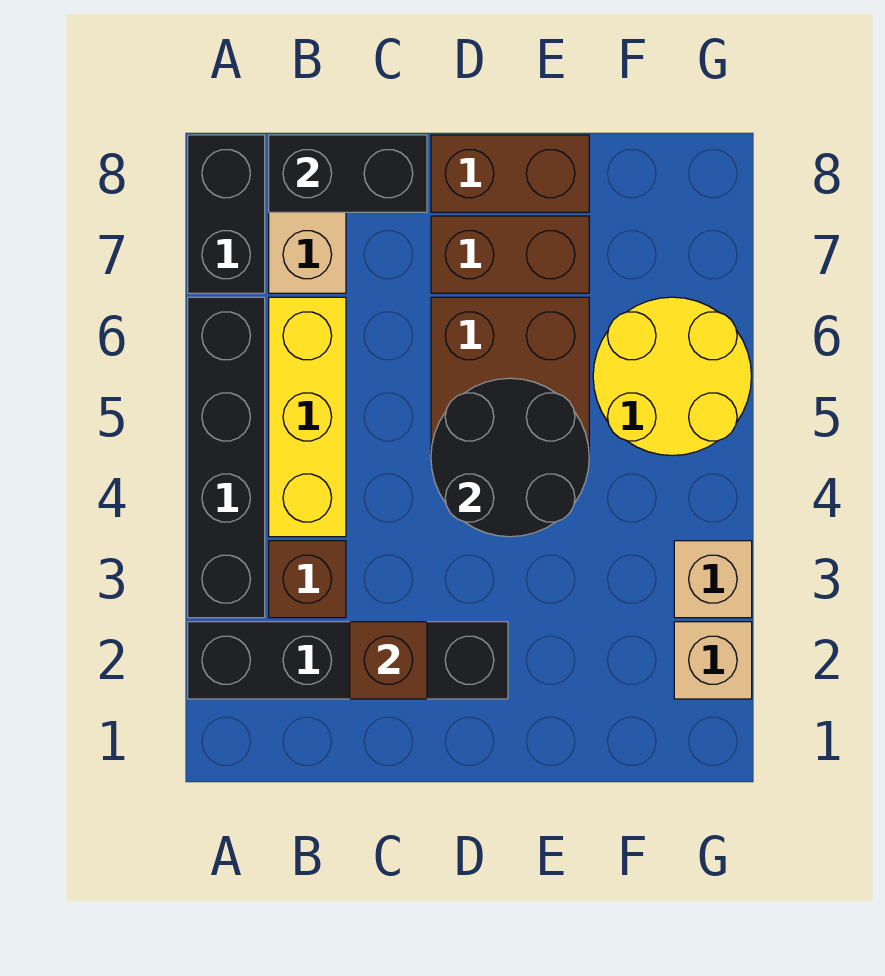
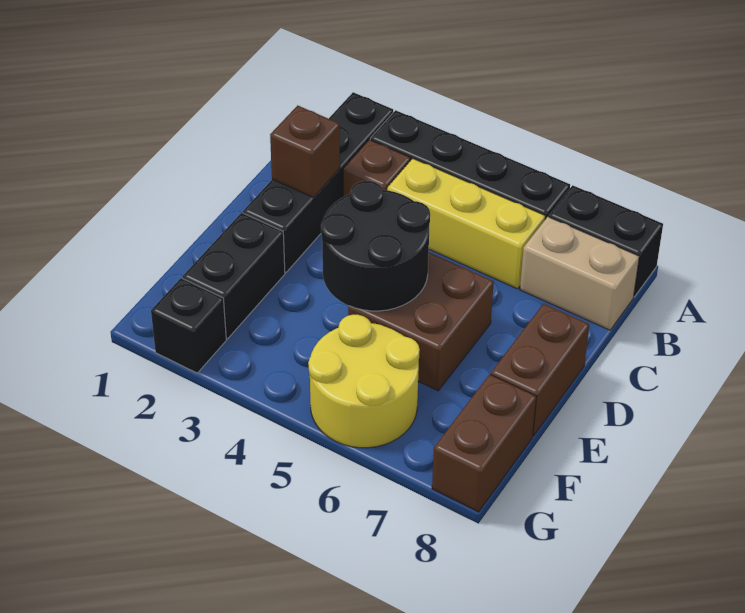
black brick B8:C8 level 2 -> black brick E2:F2 level 1
brown brick D7:E7 level 1 -> brown brick F8:G8 level 1
tan brick G2 level 1 -> black brick G2 level 1
tan brick G3 level 1 -> none

